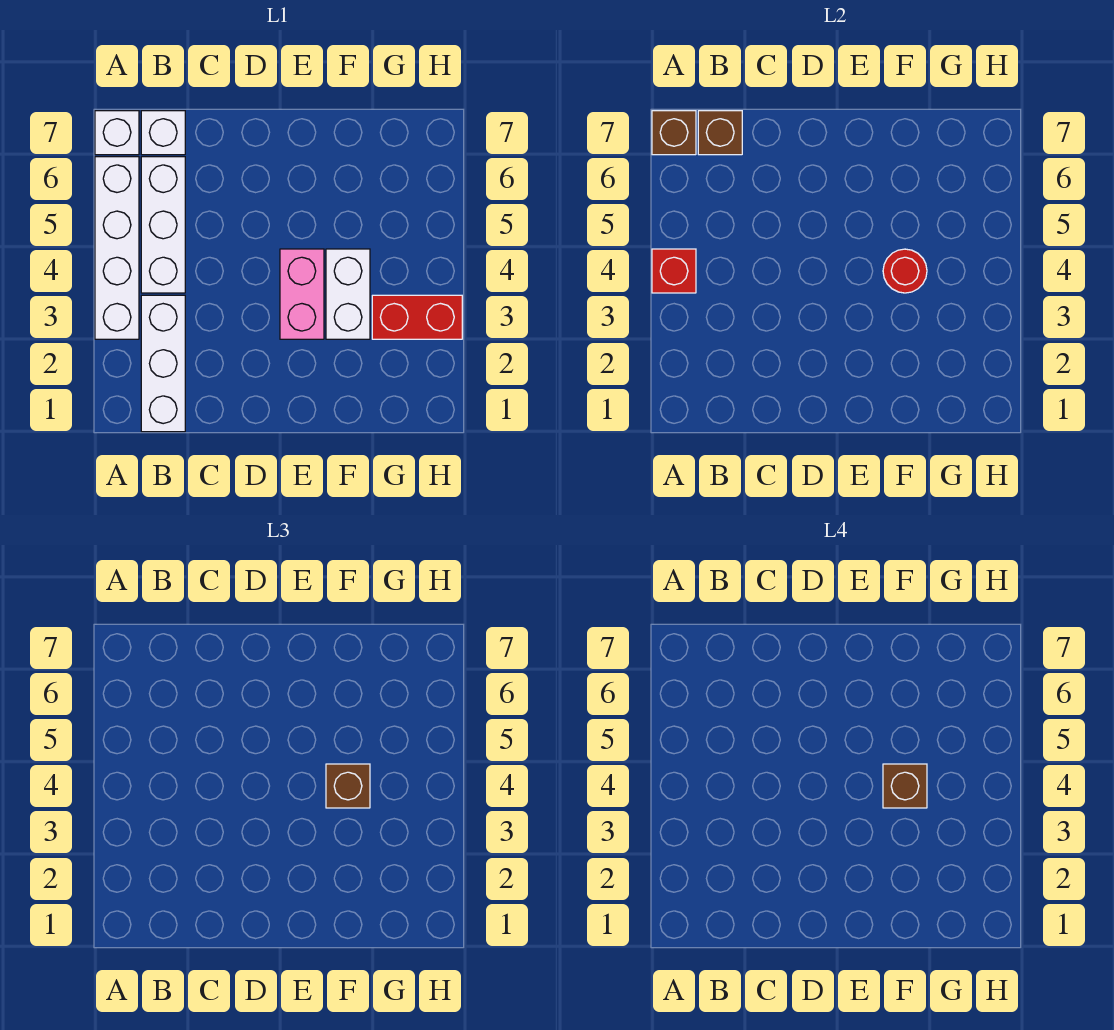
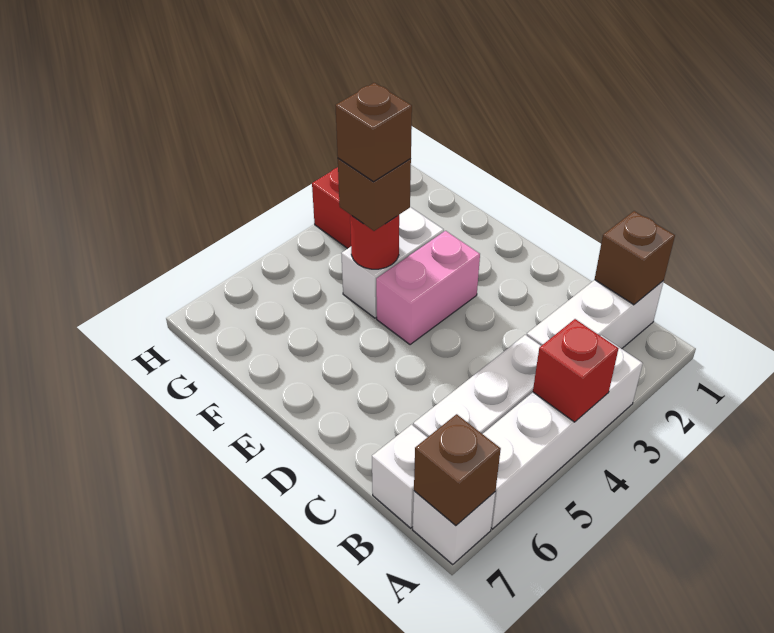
brown brick B7 level 2 -> brown brick B1 level 2

